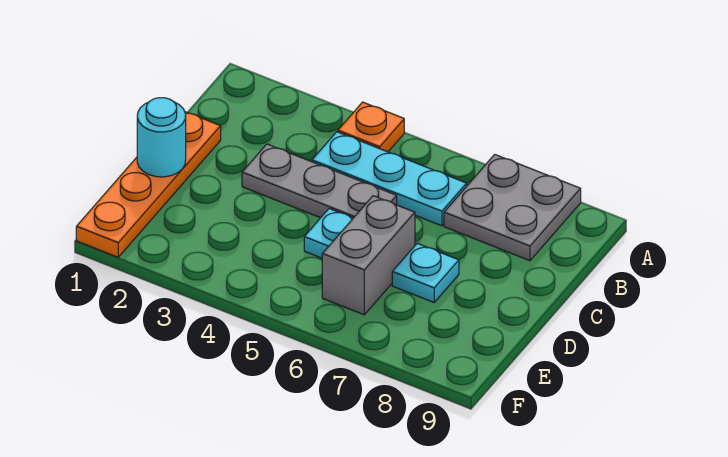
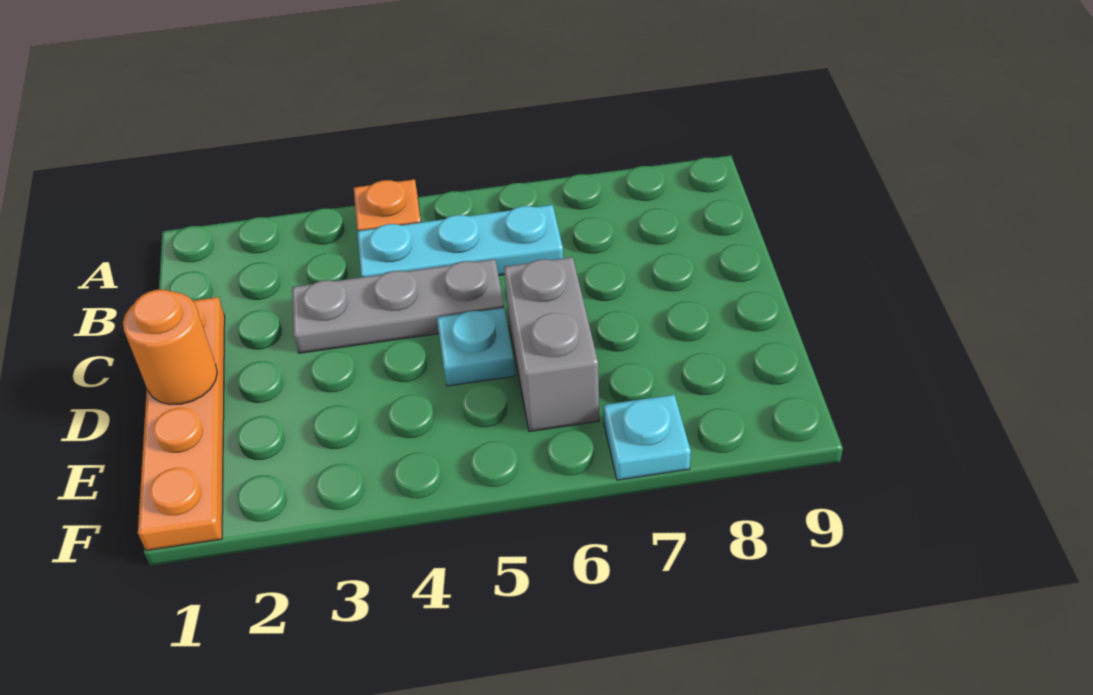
grey plate A7:B8 level 1 -> none
cyan round brick D1 level 2 -> orange round brick D1 level 2
cyan plate D7 level 1 -> cyan plate F7 level 1

